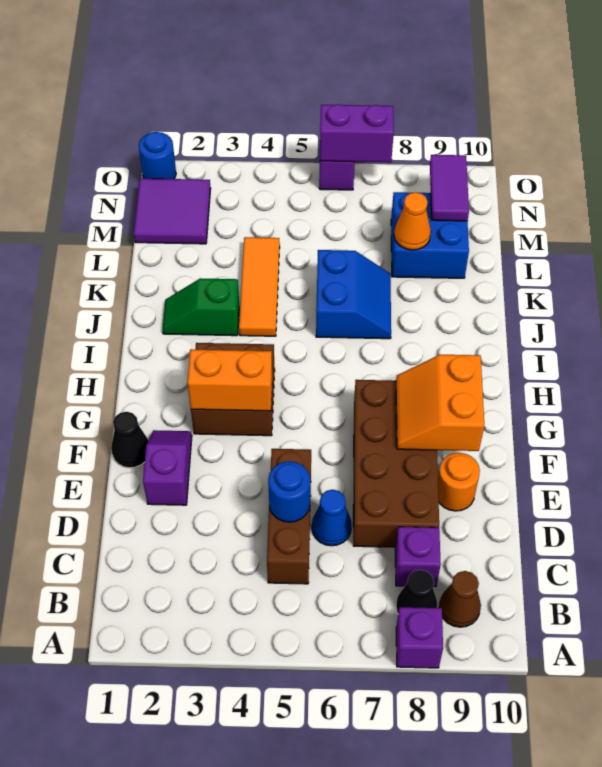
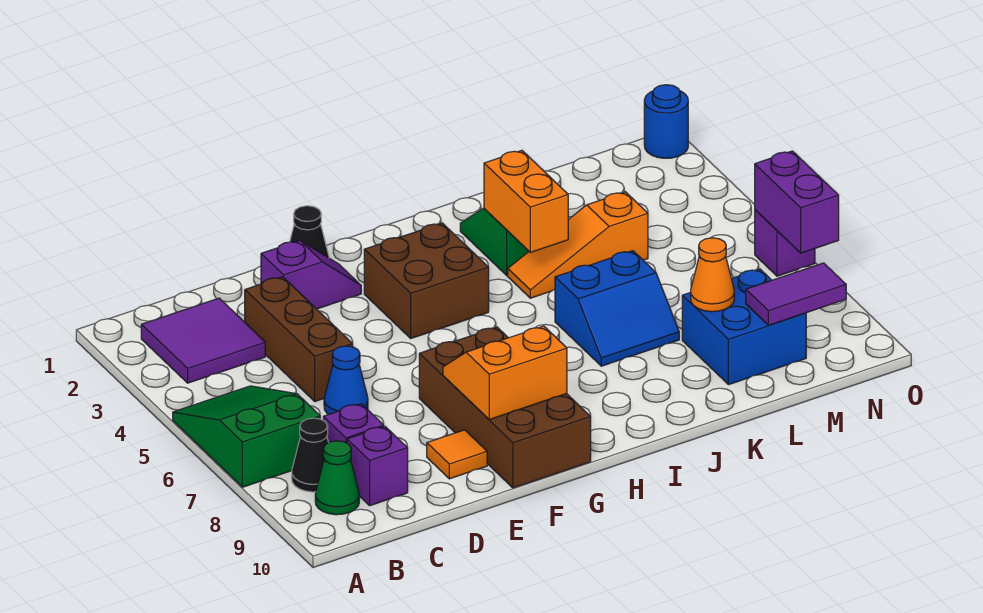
none -> green slope A5:B7 level 1 top 7
purple brick A8 level 1 -> purple brick C9 level 1
brown cone B9 level 1 -> green cone B9 level 1
brown brick C5:E5 level 1 -> brown brick D3:D5 level 1
blue round brick D5 level 2 -> none
brown brick D7:G8 level 1 -> brown brick F7:G10 level 1
orange round brick E9 level 1 -> orange tile E9 level 1
orange brick G3:G4 level 2 -> orange brick J3:J4 level 2
orange tile J4:L4 level 1 -> orange slope J4:L4 level 1 top L
purple tile M1:N2 level 1 -> purple tile B2:C3 level 1

